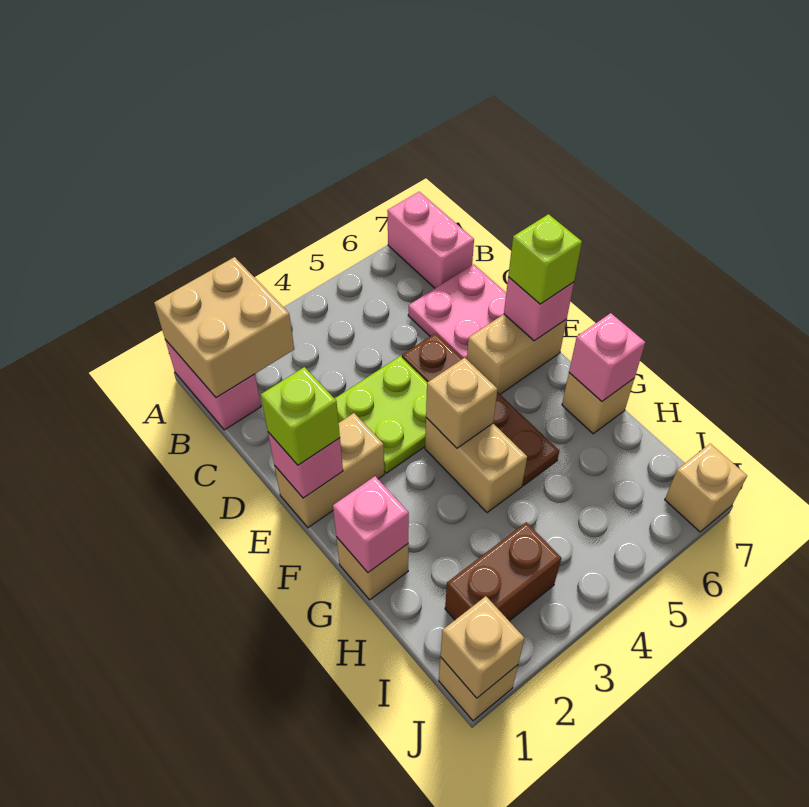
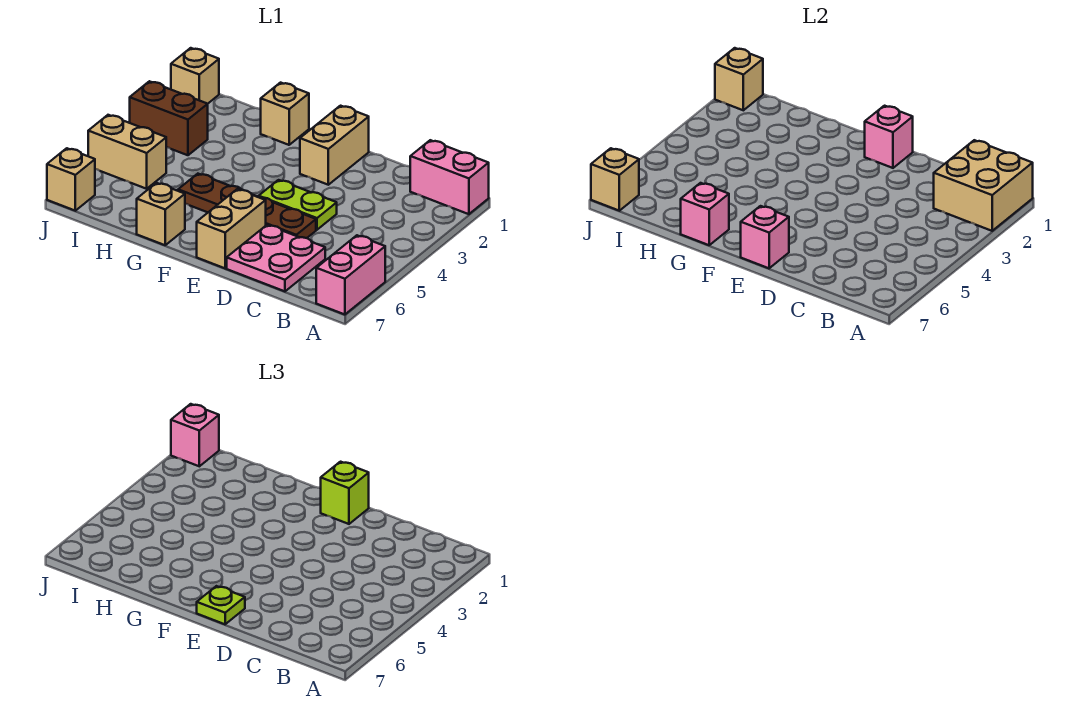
pink brick A7:B7 level 1 -> pink brick A6:A7 level 1
lime plate D3:E4 level 1 -> lime plate D4:E4 level 1
lime brick E7 level 3 -> lime plate E7 level 3
tan brick F4:G4 level 1 -> tan brick I5:J5 level 1
tan brick F4 level 2 -> tan brick J7 level 2
pink brick G1 level 2 -> pink brick J1 level 3
brown brick I2:I3 level 1 -> brown brick I3:J3 level 1

